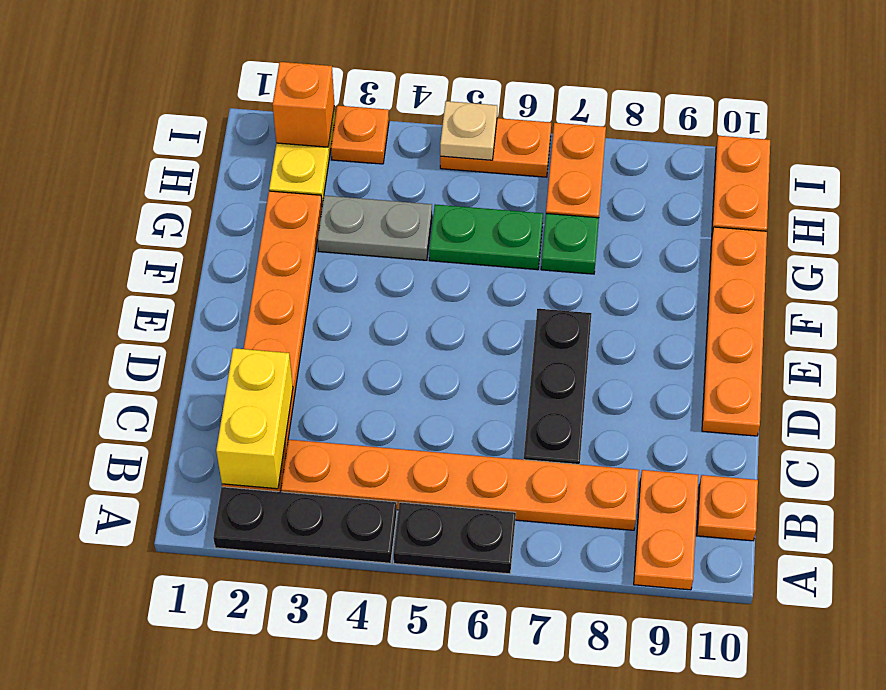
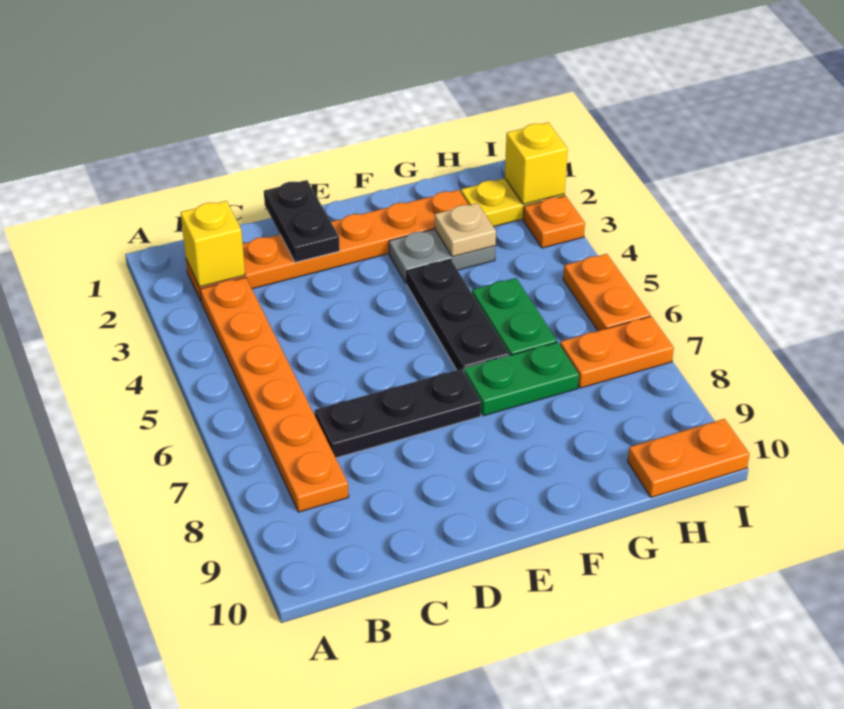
black plate A2:A4 level 1 -> black plate F4:F6 level 1
black plate A5:A6 level 1 -> black plate D1:D2 level 2
orange plate A9:B9 level 1 -> none
yellow brick B2:C2 level 2 -> yellow brick B2 level 2
orange plate B10 level 1 -> none
orange plate D10:G10 level 1 -> none
grey plate G3:G4 level 1 -> grey plate F3:G3 level 1
green plate G7 level 1 -> green plate F7:G7 level 1
orange brick I2 level 2 -> yellow brick I2 level 2
tan plate I5 level 2 -> tan plate G3 level 2

